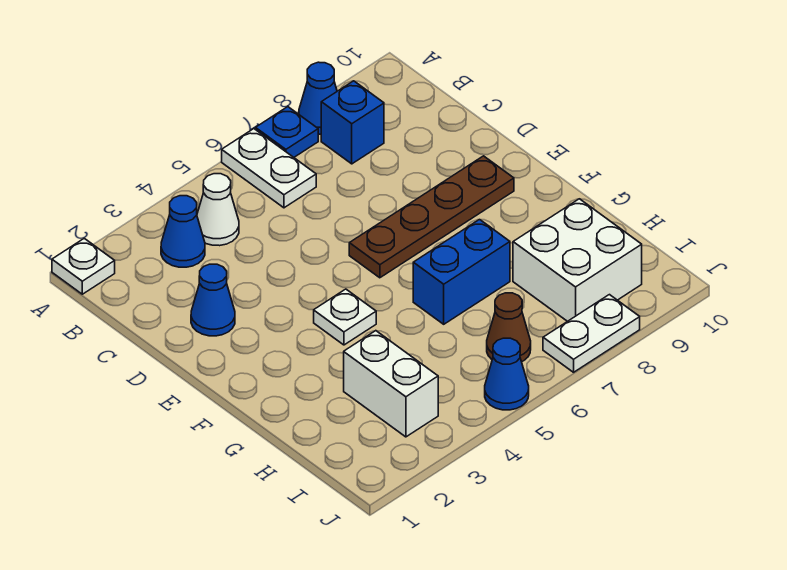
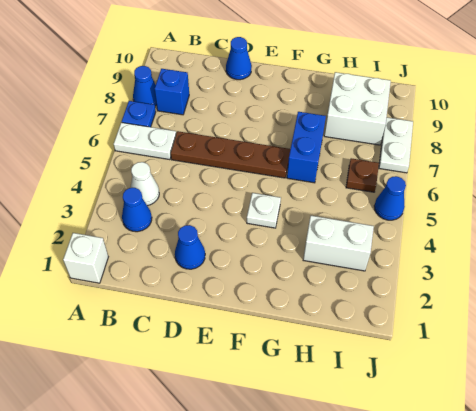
white plate A1 level 1 -> white brick A1 level 1
none -> blue cone D10 level 1
brown plate E6:E9 level 1 -> brown plate C6:F6 level 1
brown cone I6 level 1 -> brown plate I6 level 1

